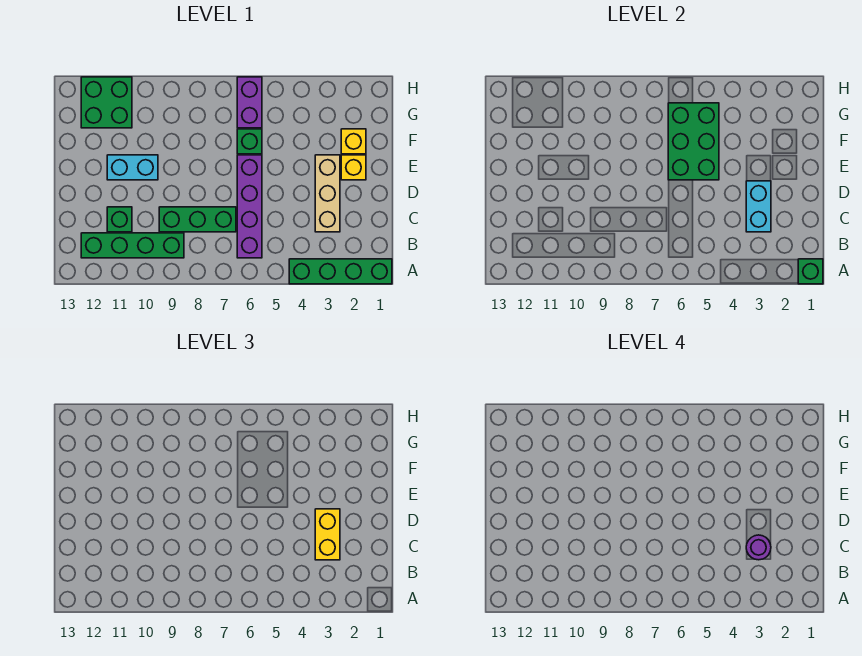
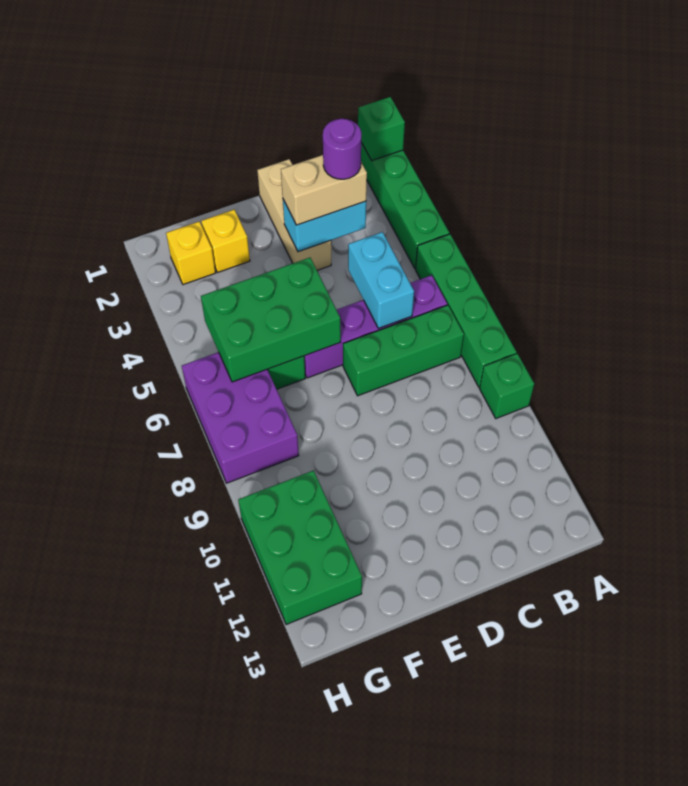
green brick B9:B12 level 1 -> green brick A5:A8 level 1
tan brick C3:E3 level 1 -> tan brick D1:D3 level 1
yellow brick C3:D3 level 3 -> tan brick C3:D3 level 3
green brick C7:C9 level 1 -> green brick B7:D7 level 1
green brick C11 level 1 -> green brick A9 level 1
yellow brick E2 level 1 -> yellow brick G2 level 1
cyan brick E10:E11 level 1 -> cyan brick C5:C6 level 2
purple brick G6:H6 level 1 -> purple brick G6:H8 level 1
green brick G11:H12 level 1 -> green brick G10:H12 level 1

